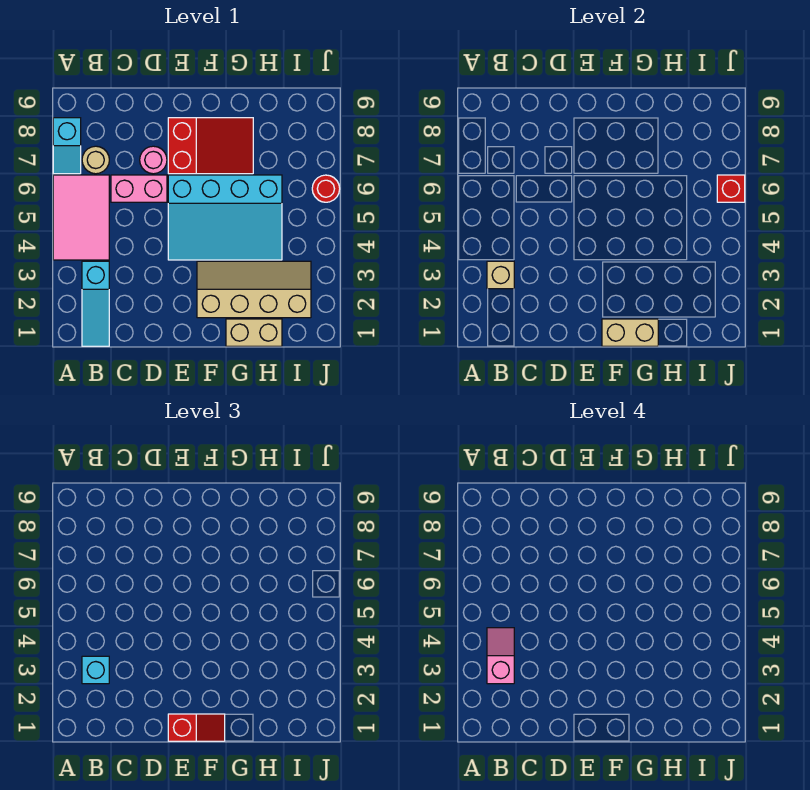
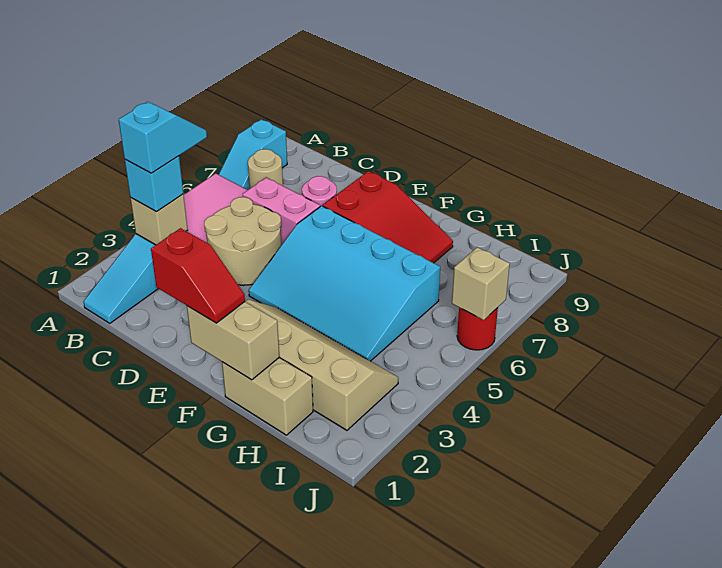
pink slope B3:B4 level 4 top 3 -> cyan slope B3:B4 level 4 top 3
none -> tan round brick C4:D5 level 1
red brick J6 level 2 -> tan brick J6 level 2

